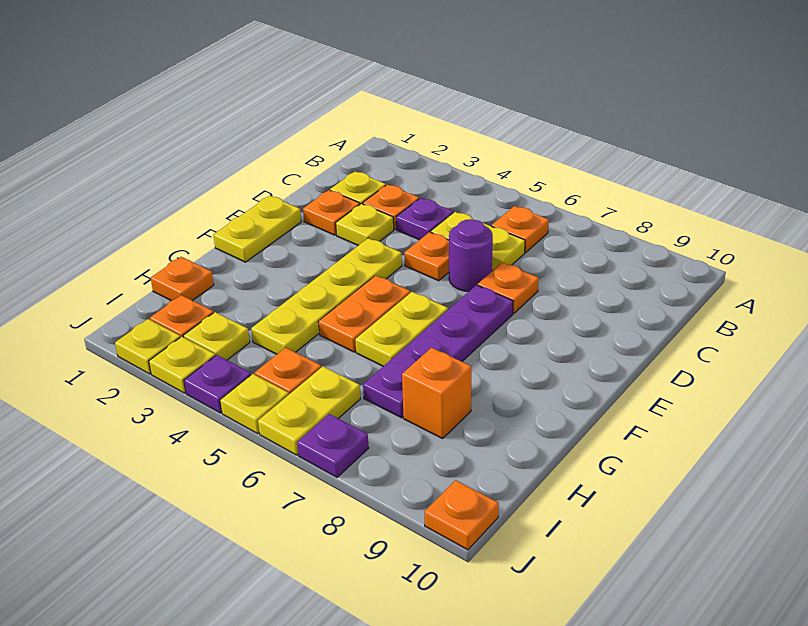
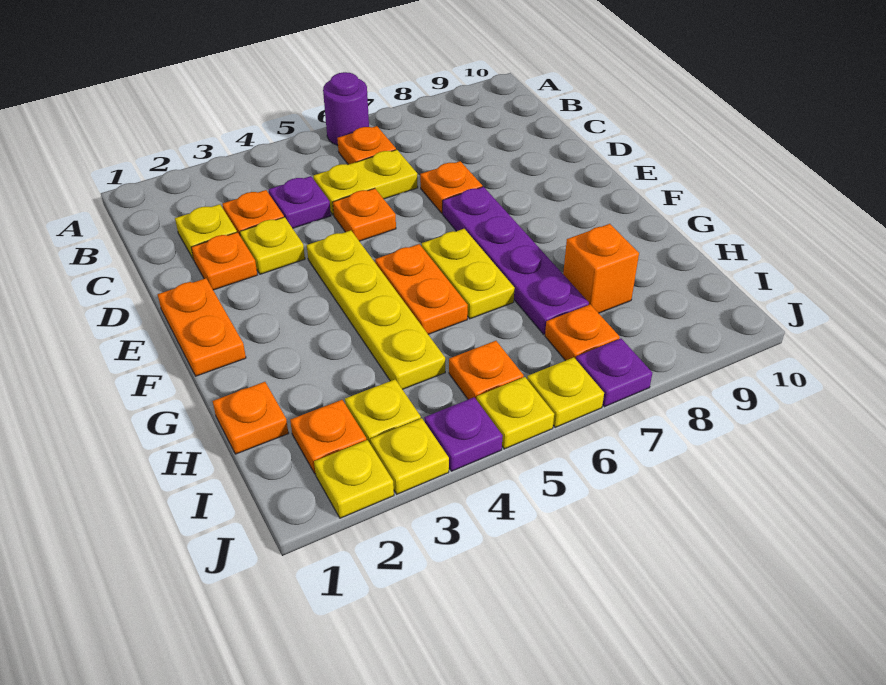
purple round brick D6 level 1 -> purple round brick A6 level 1
yellow plate E1:F1 level 1 -> orange plate E1:F1 level 1
yellow plate I6:J6 level 1 -> yellow plate J6 level 1
orange plate J10 level 1 -> orange plate I7 level 1

